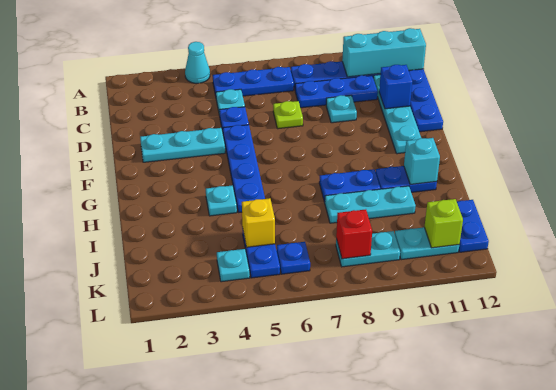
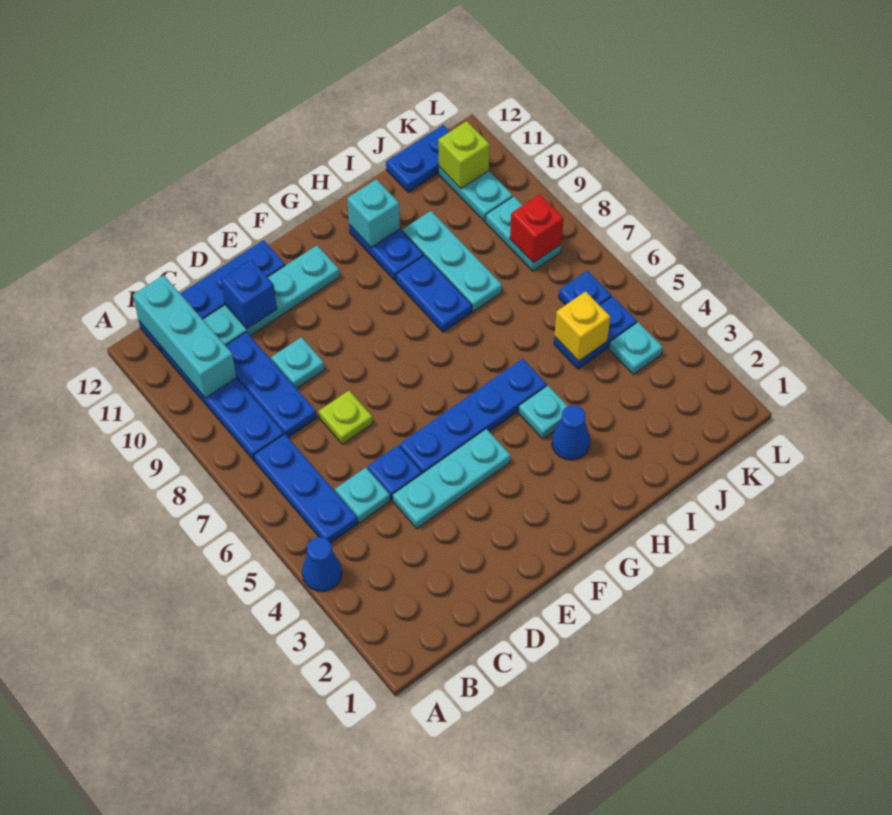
cyan cone A4 level 1 -> blue cone A4 level 1
cyan plate E2:E4 level 1 -> cyan plate D4:F4 level 1
none -> blue cone H3 level 1

